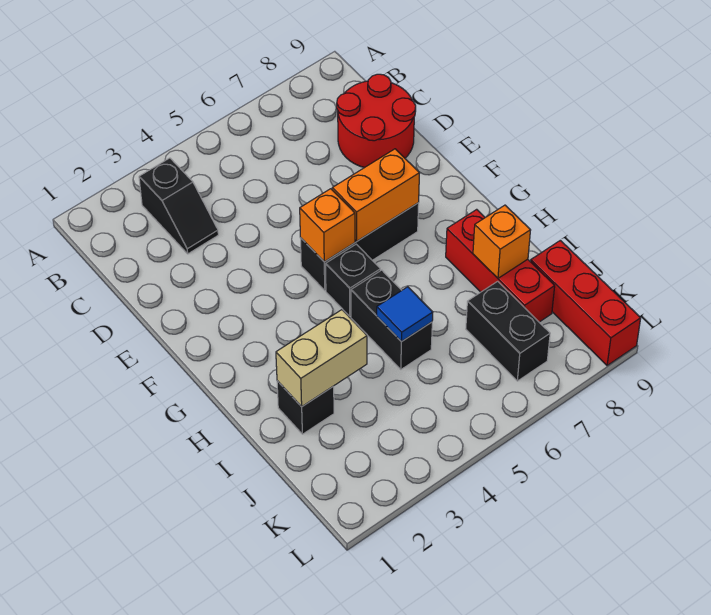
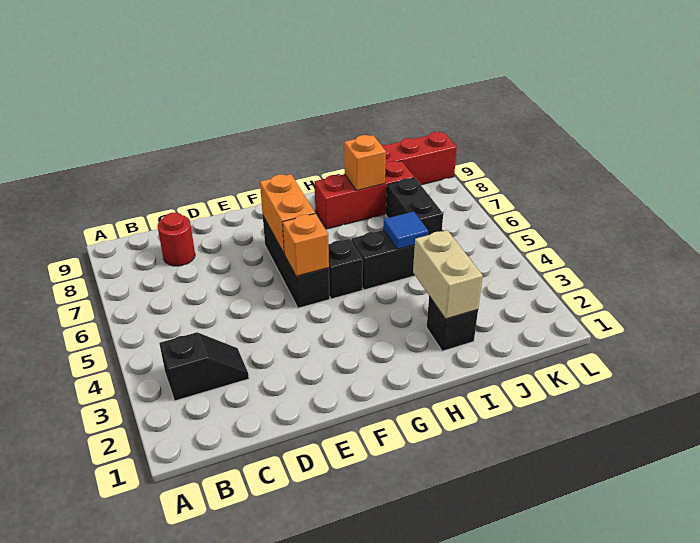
red round brick C8:D9 level 1 -> red round brick C8 level 1
black brick J7:K7 level 1 -> black brick J6:J7 level 1

